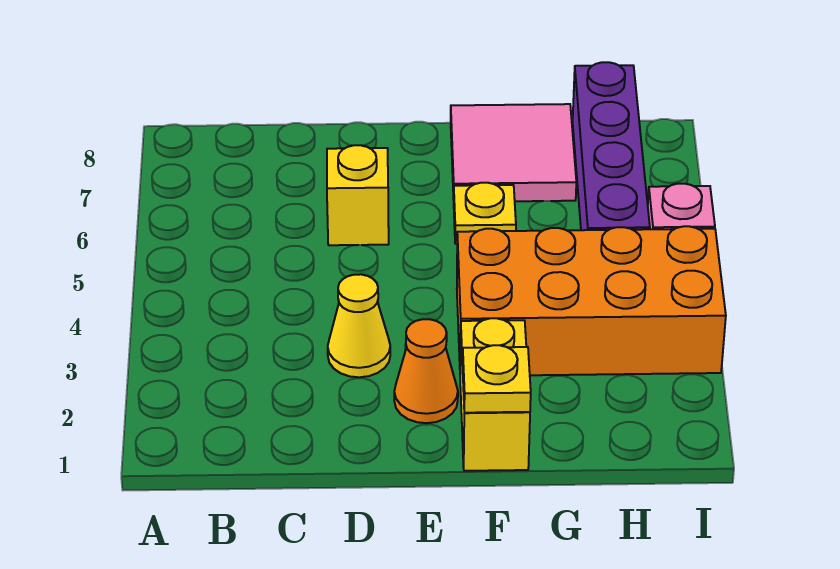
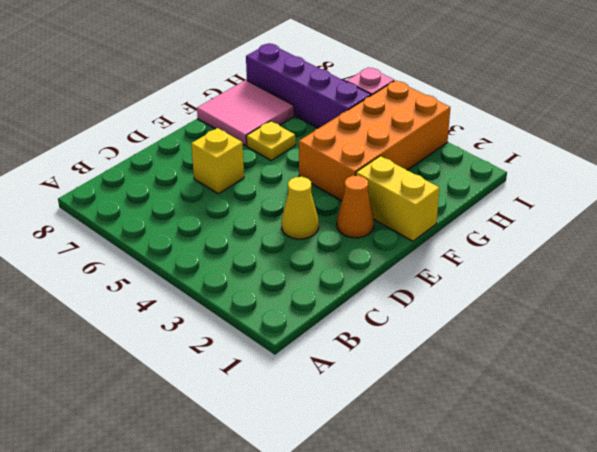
yellow plate F1 level 2 -> none

